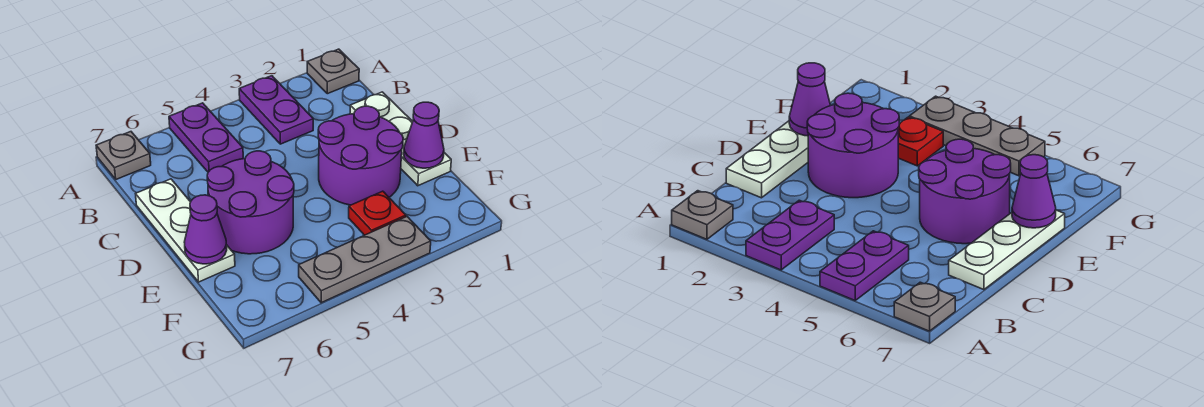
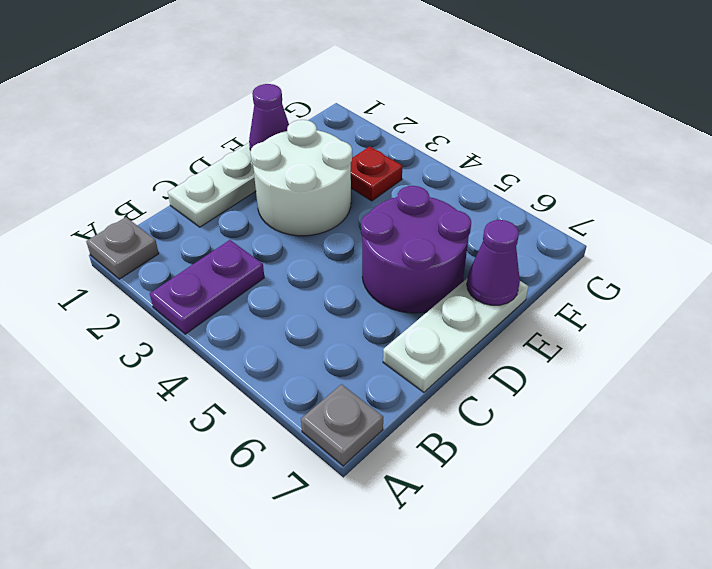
purple plate A5:B5 level 1 -> none
purple round brick D2:E3 level 1 -> white round brick D2:E3 level 1
grey plate G3:G5 level 1 -> none

